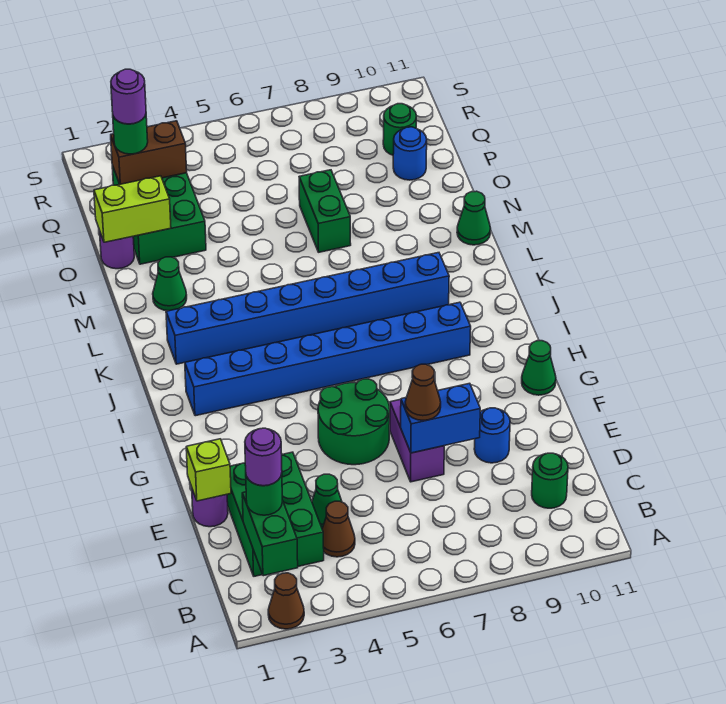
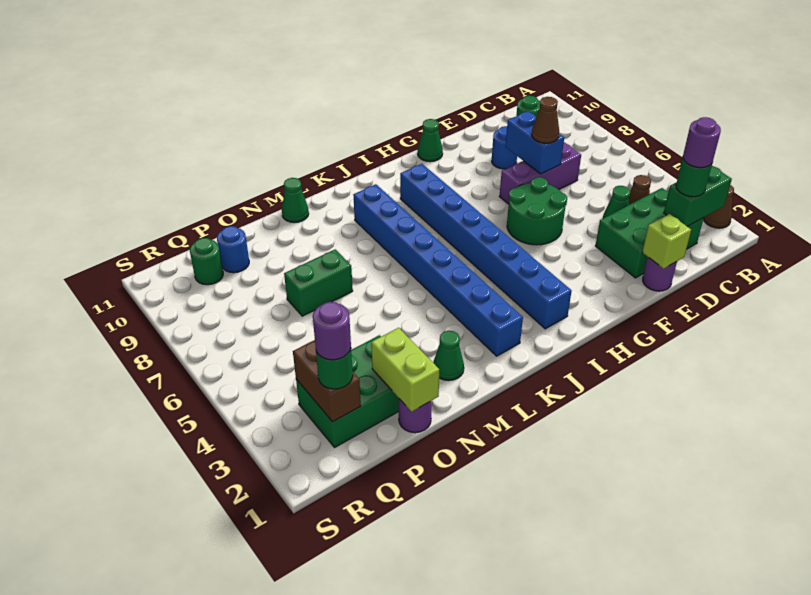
purple brick E7:F7 level 1 -> purple brick D7:F7 level 1

